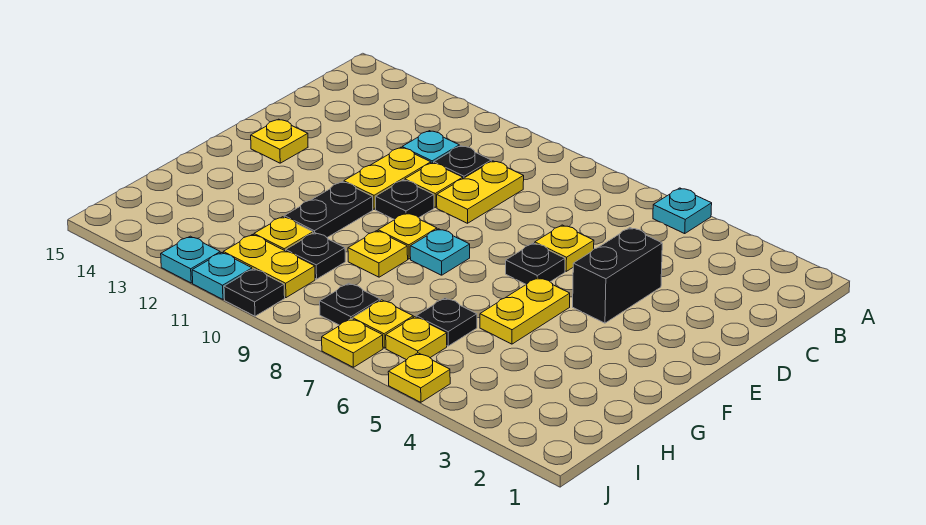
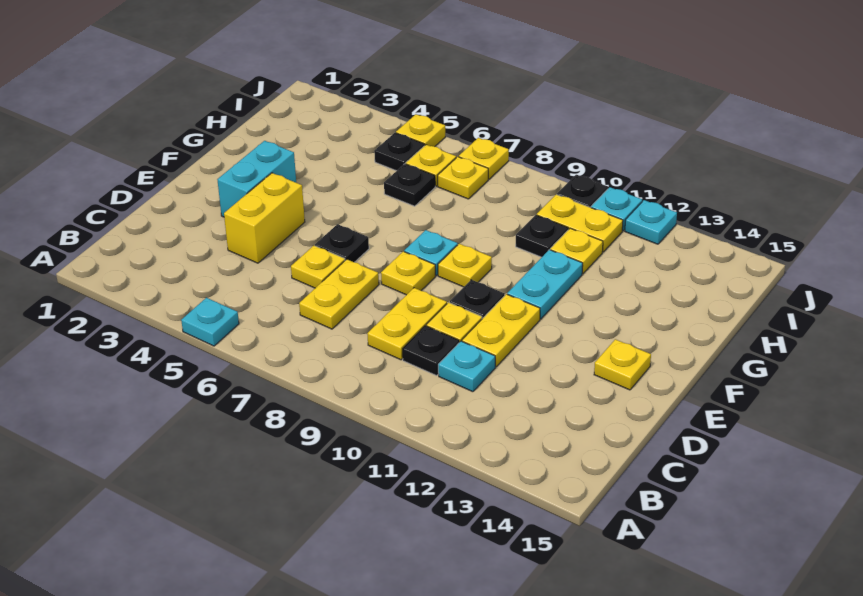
black brick D4:E4 level 1 -> yellow brick D4:E4 level 1
none -> cyan brick E3:F3 level 1
yellow plate F5:G5 level 1 -> yellow plate C7:D7 level 1
black plate F11:G11 level 1 -> cyan plate F11:G11 level 1
yellow plate G9 level 1 -> yellow plate E8 level 1
black plate I8 level 1 -> black plate I5 level 1

